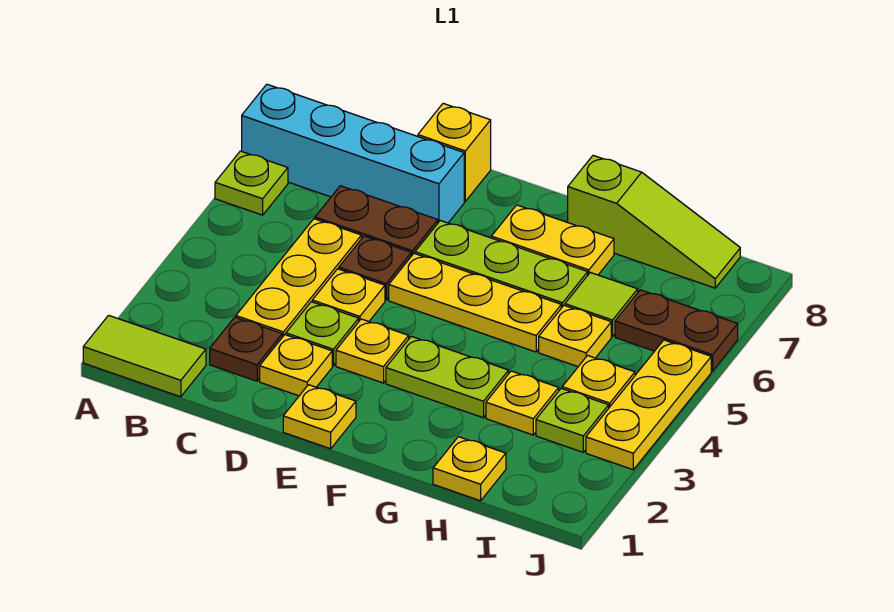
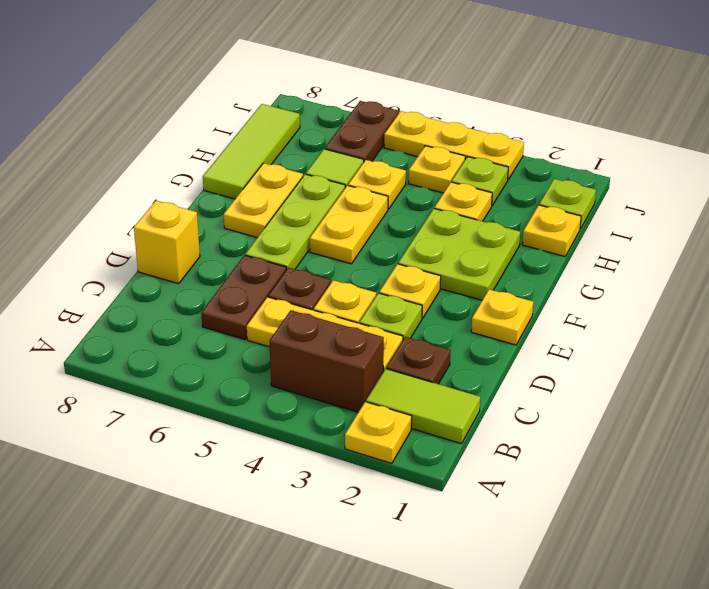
lime tile A1:B1 level 1 -> lime tile B1:B2 level 1
lime plate A6 level 1 -> lime plate I1 level 1
cyan brick A7:D7 level 1 -> none
none -> brown brick B3:B4 level 1
yellow plate D2 level 1 -> yellow plate A2 level 1
yellow plate E5:G5 level 1 -> yellow plate F5:G5 level 1
lime plate F3:G3 level 1 -> lime plate F2:G3 level 1
lime slope G8:I8 level 1 top G -> lime tile G8:I8 level 1

